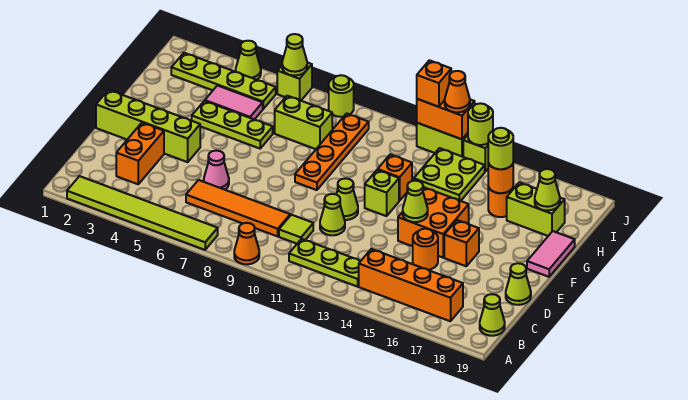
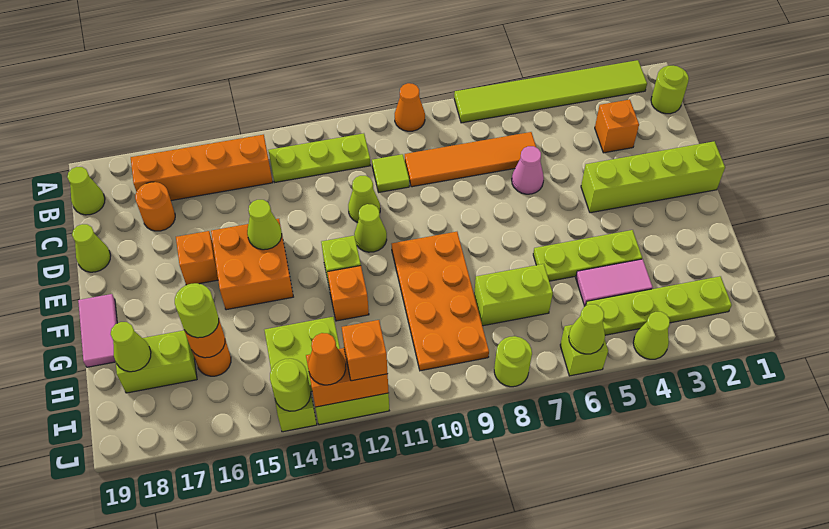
none -> lime round brick B1 level 1
orange brick C3:D3 level 1 -> orange brick C3 level 1
orange round brick D15 level 1 -> orange round brick C17 level 1
orange plate F9:I9 level 1 -> orange plate F9:I10 level 1

